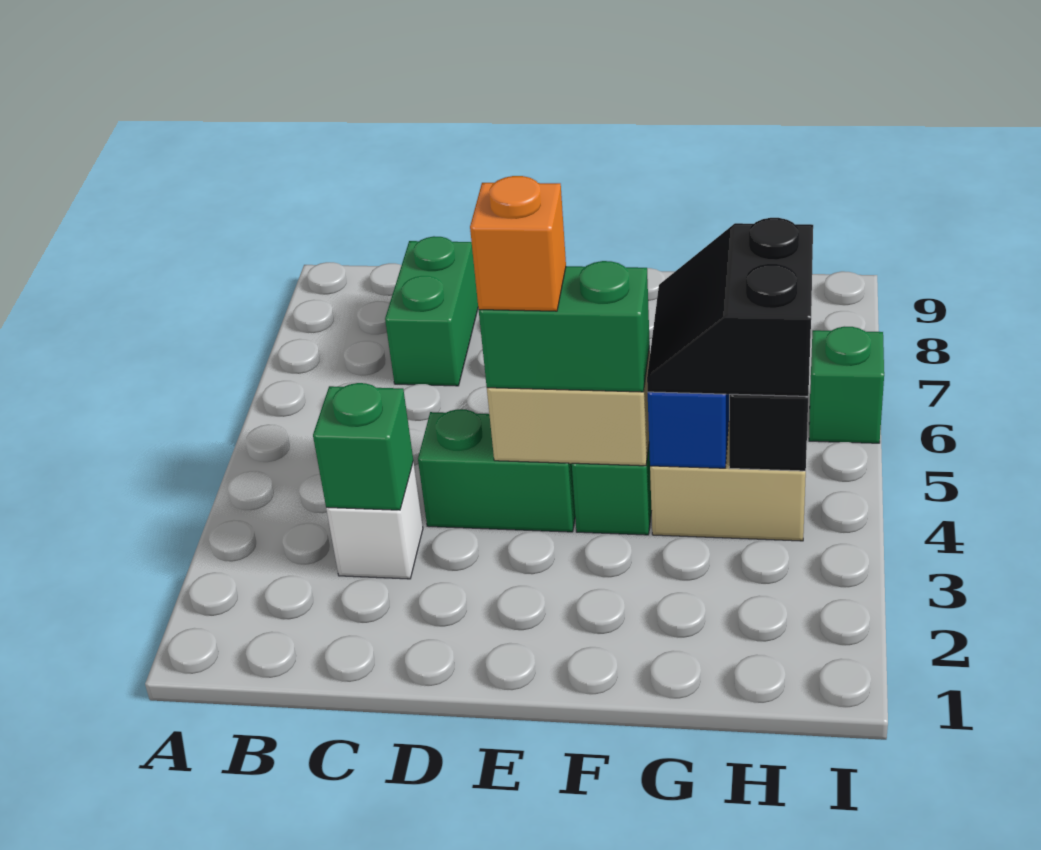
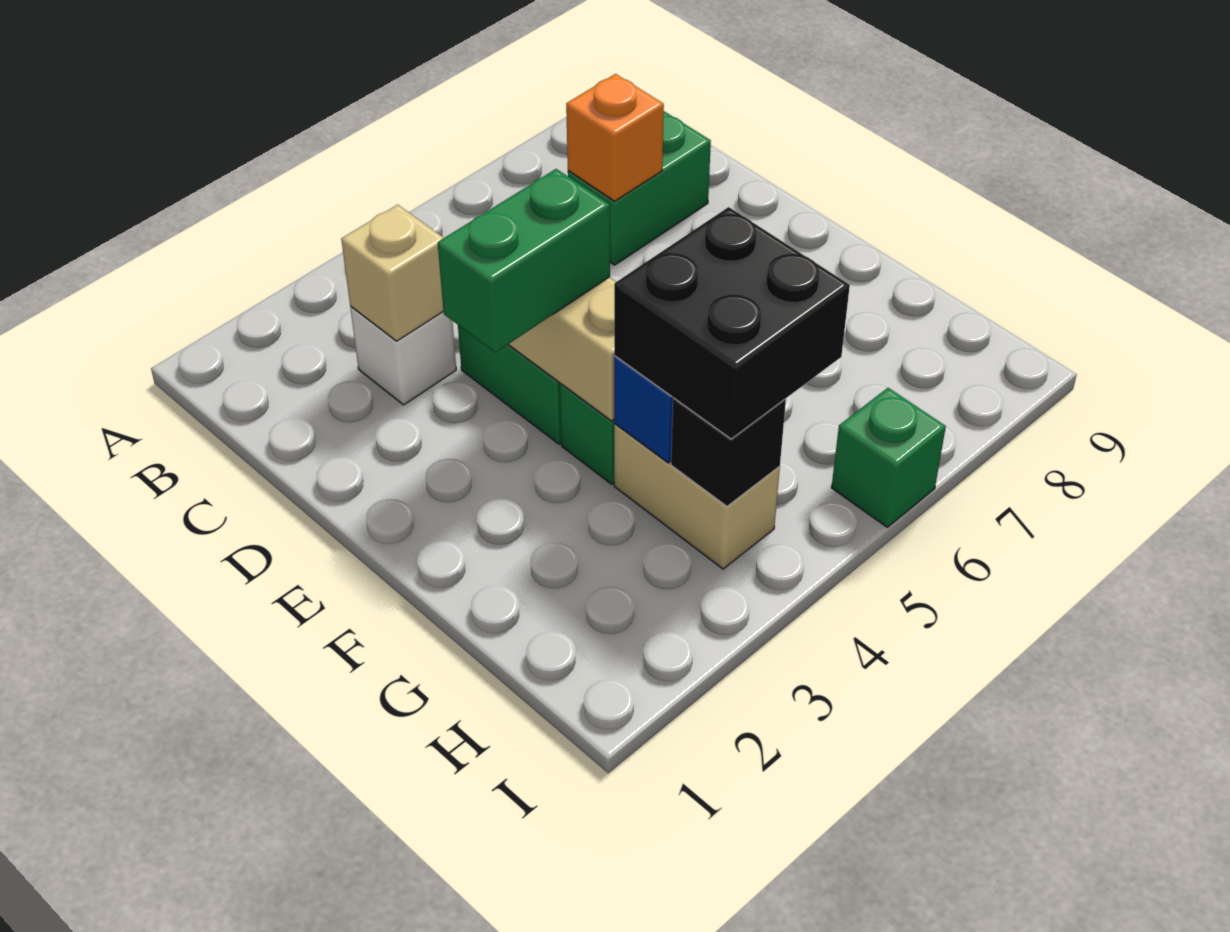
green brick C3 level 2 -> tan brick C3 level 2
green brick E4:F4 level 3 -> green brick E3:E4 level 3
orange brick E4 level 4 -> orange brick C7 level 2
black slope G4:H5 level 3 top H -> black brick G4:H5 level 3

